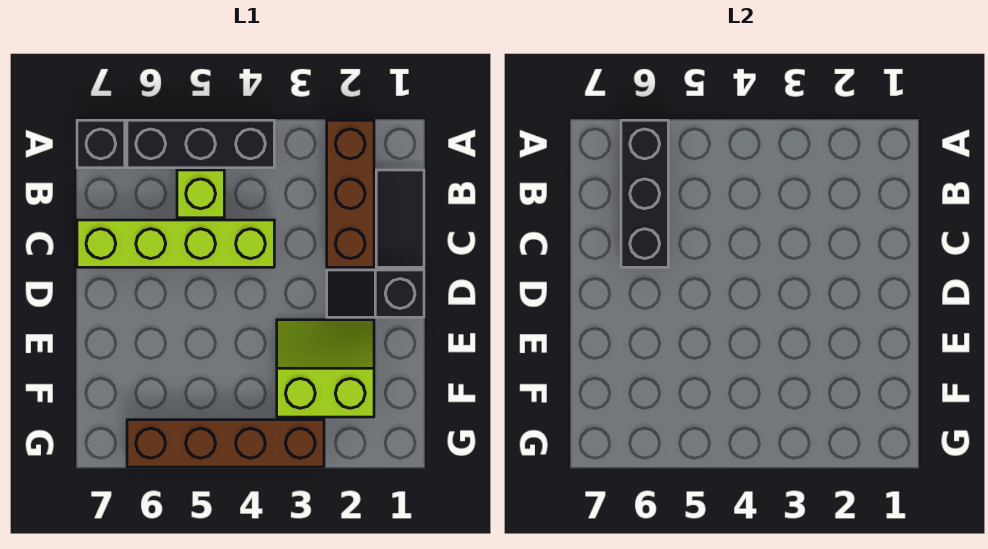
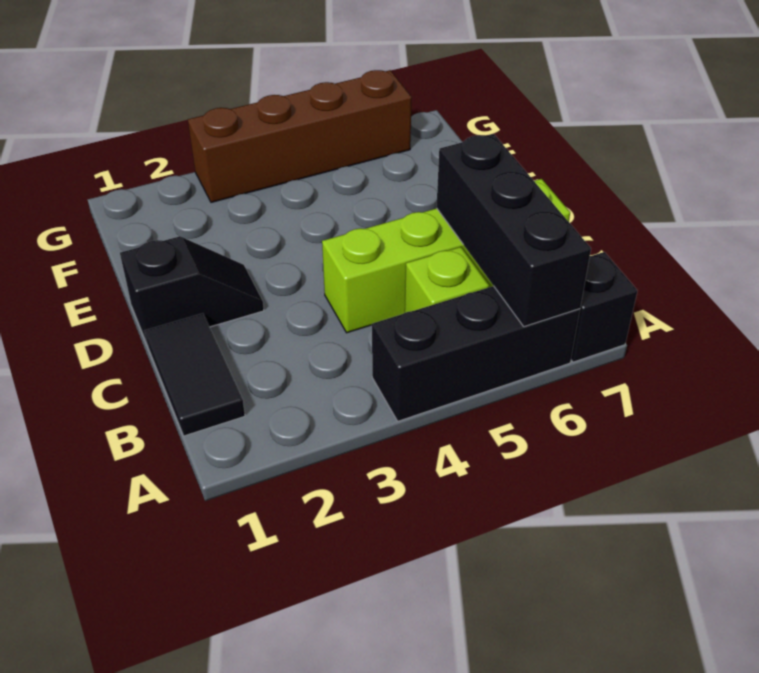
brown brick A2:C2 level 1 -> none
lime slope E2:F3 level 1 top F -> none

